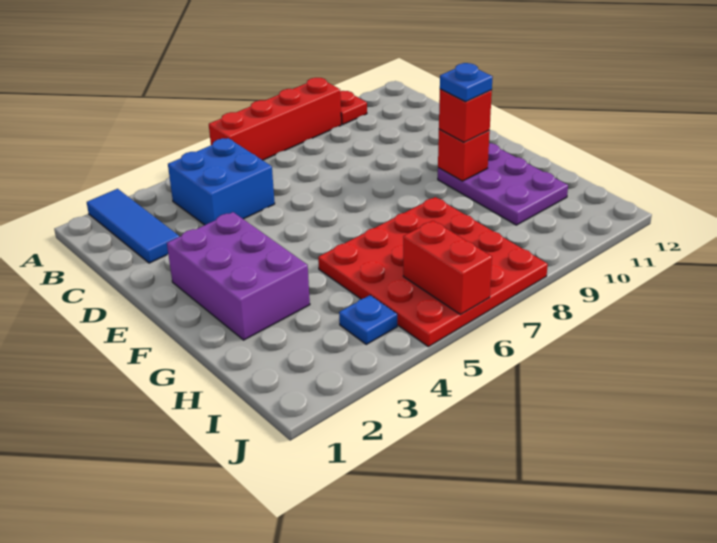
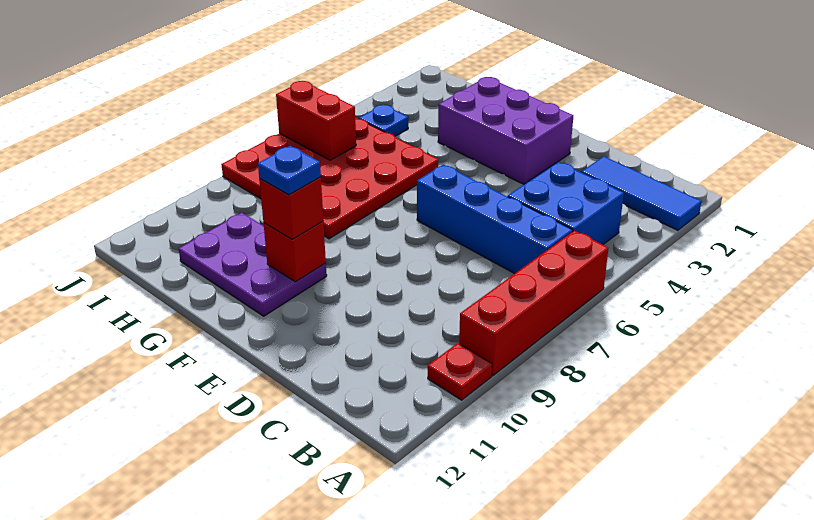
none -> blue brick B6:E6 level 1

